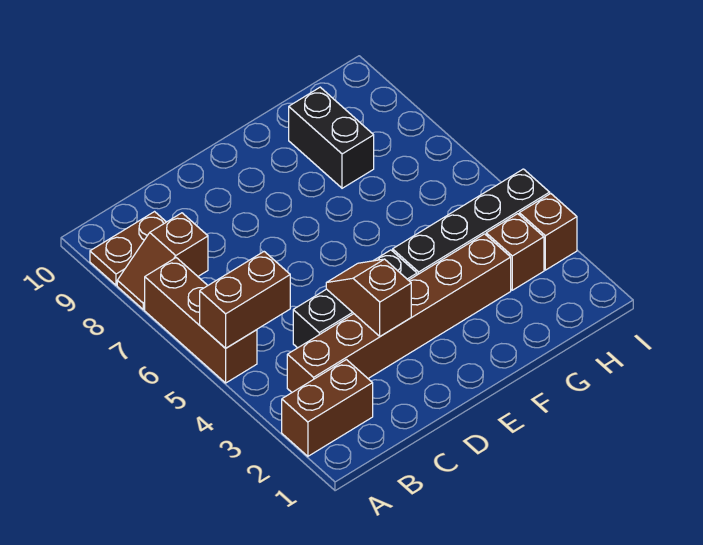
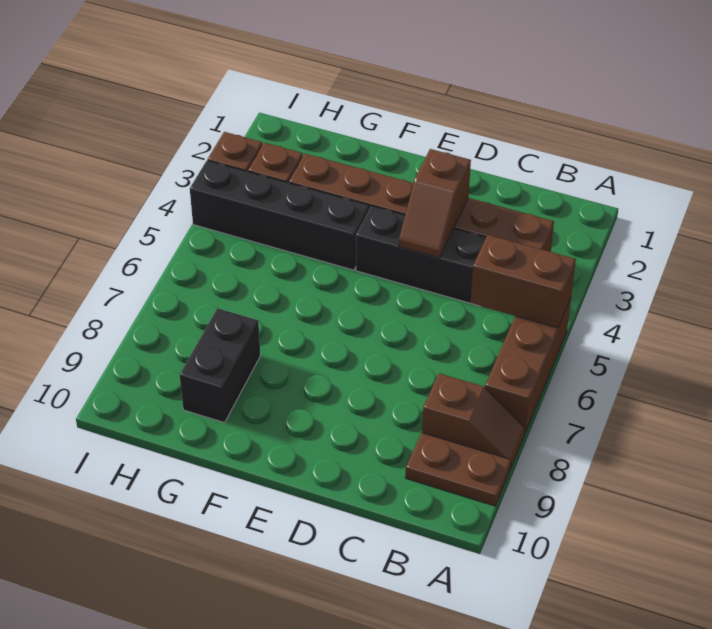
brown brick A2:B2 level 1 -> none

